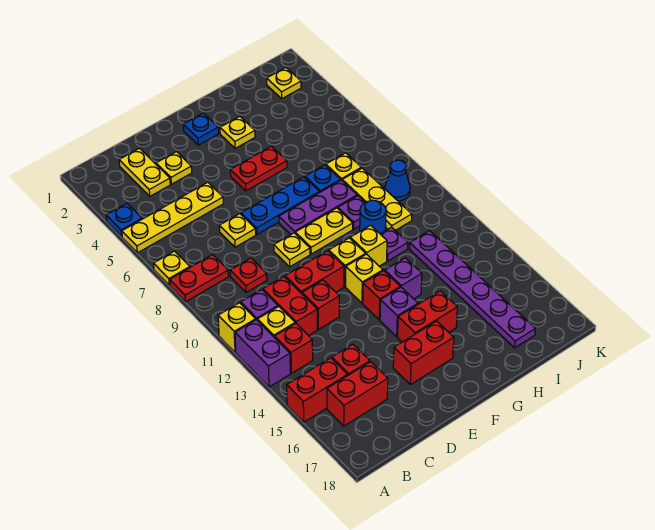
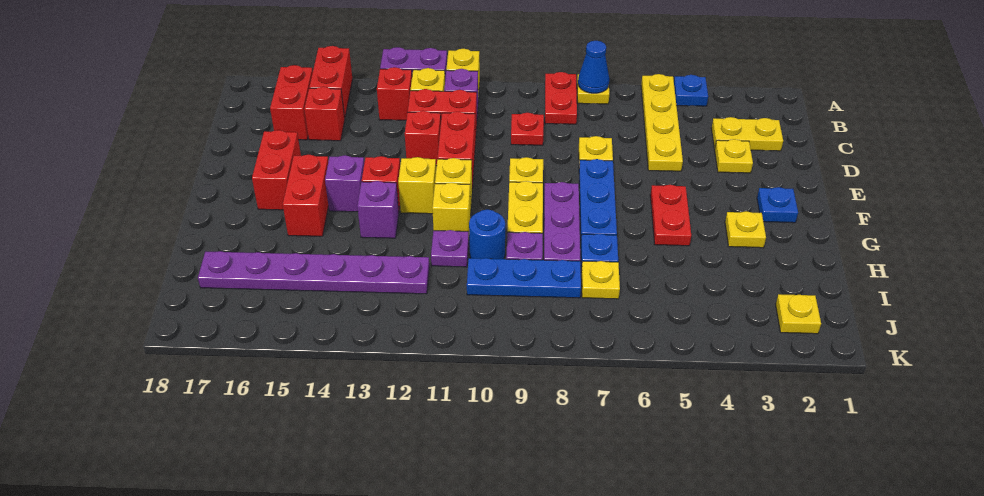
yellow plate I8:I10 level 1 -> blue plate I8:I10 level 1
blue cone J9 level 1 -> blue cone A7 level 2

